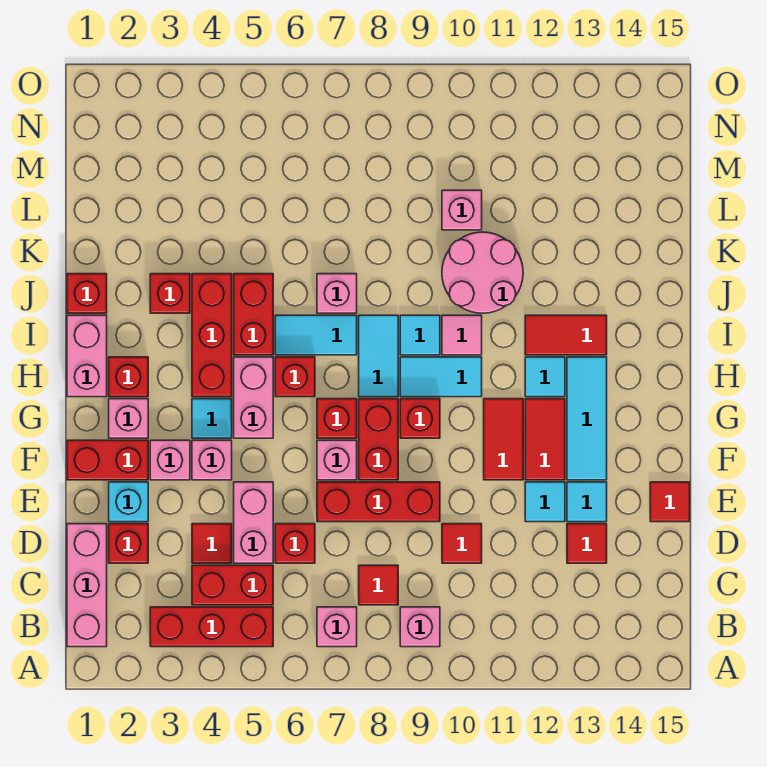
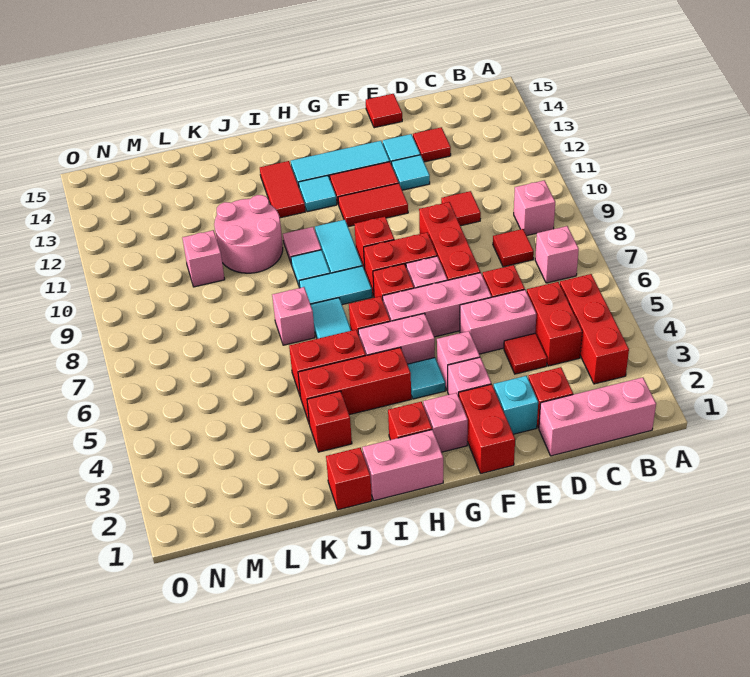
none -> pink brick E6:G6 level 1

